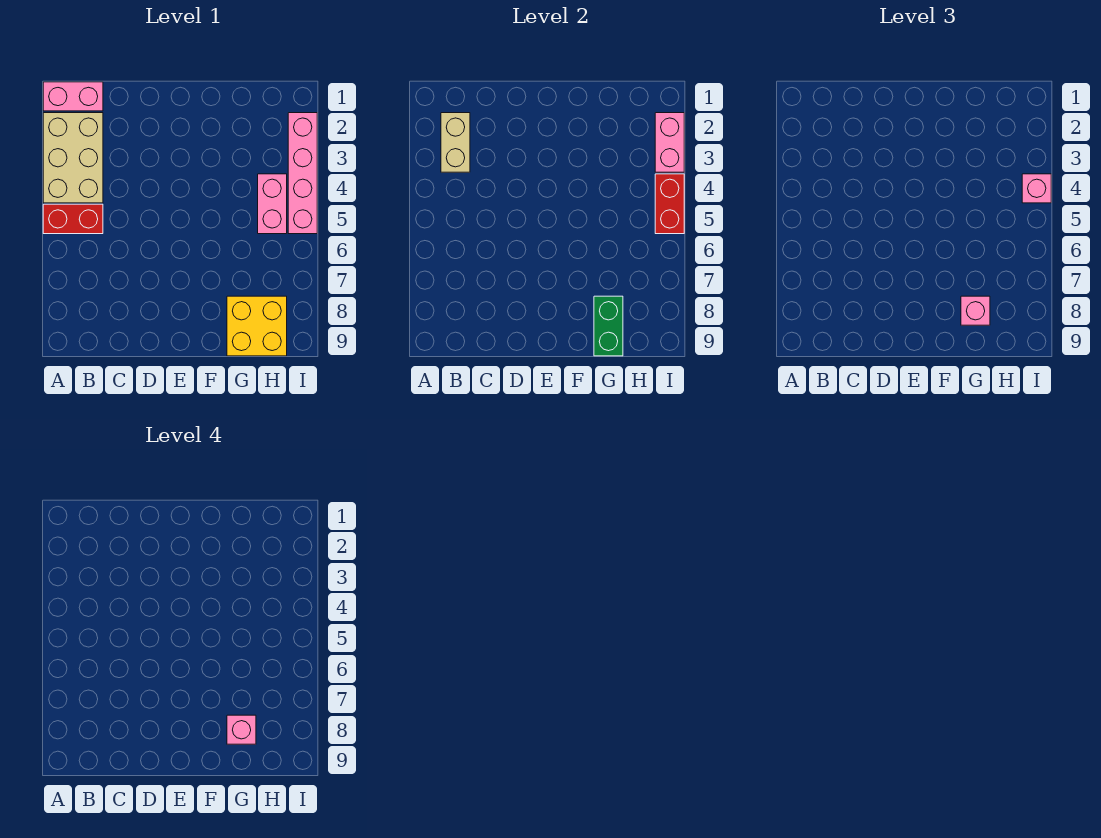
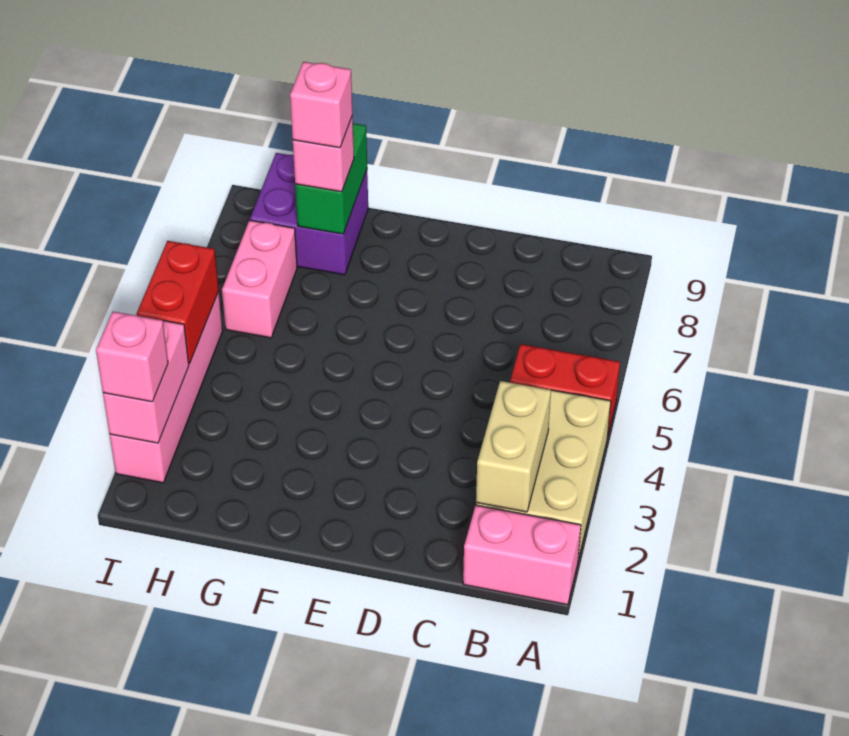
yellow brick G8:H9 level 1 -> purple brick G8:H9 level 1
pink brick H4:H5 level 1 -> pink brick H6:H7 level 1
pink brick I4 level 3 -> pink brick I2 level 3

